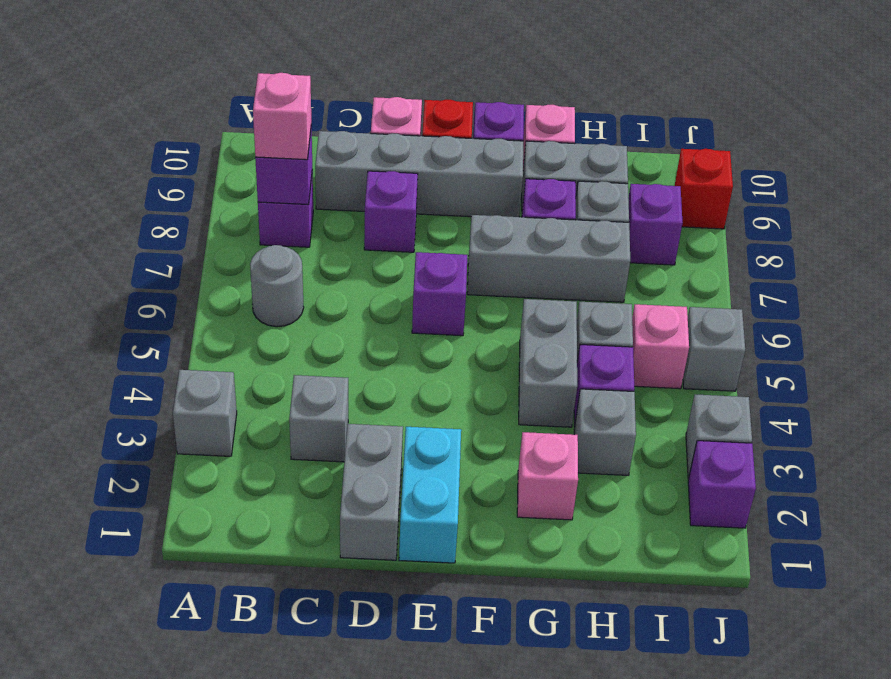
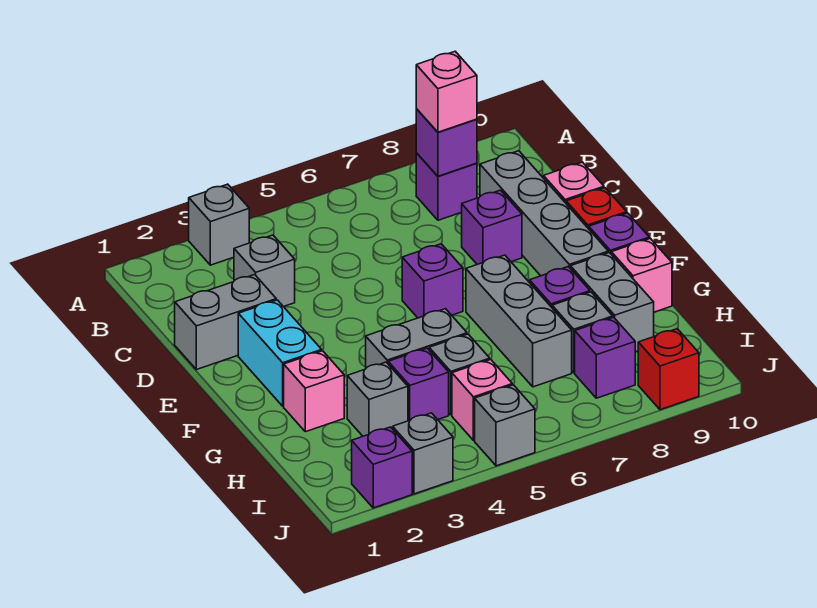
grey round brick B6 level 1 -> none
cyan brick E1:E2 level 1 -> cyan brick E2:F2 level 1

